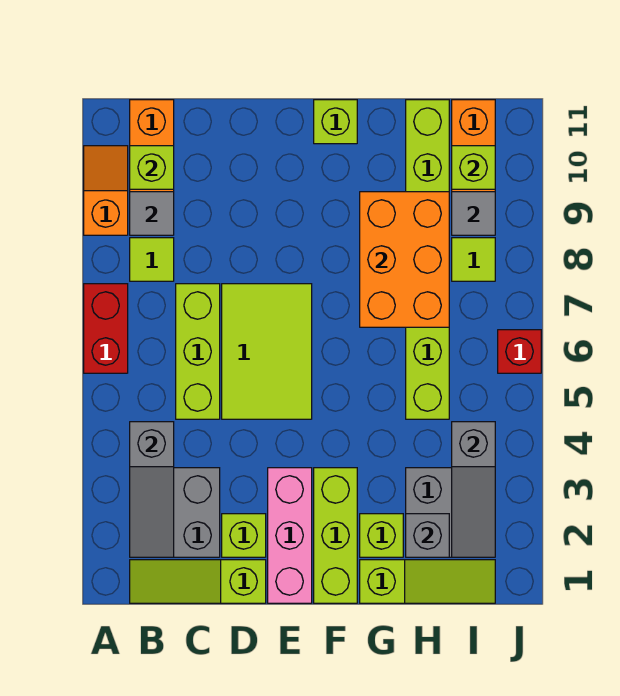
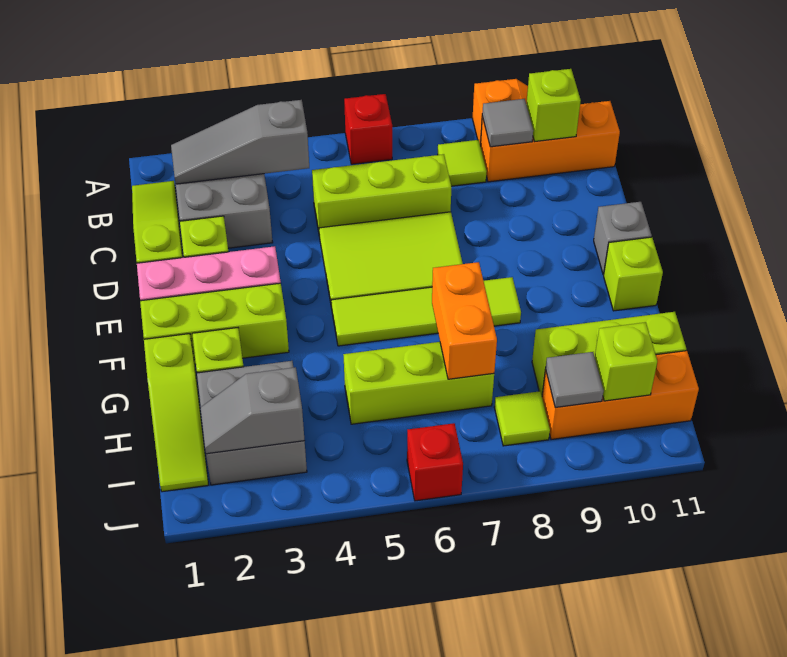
red brick A6:A7 level 1 -> red brick A6 level 1
none -> lime tile F5:F8 level 1
orange brick G7:H9 level 2 -> orange brick G7:H7 level 2
grey brick H2 level 2 -> grey brick E11 level 1
grey slope I2:I4 level 2 top 4 -> grey slope I2:I3 level 2 top 3

